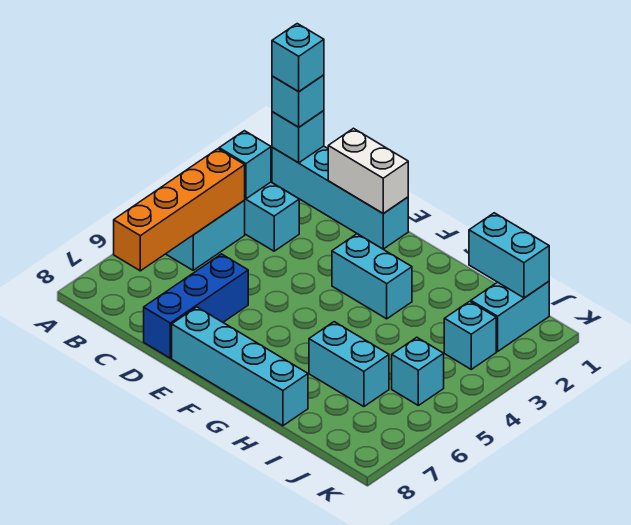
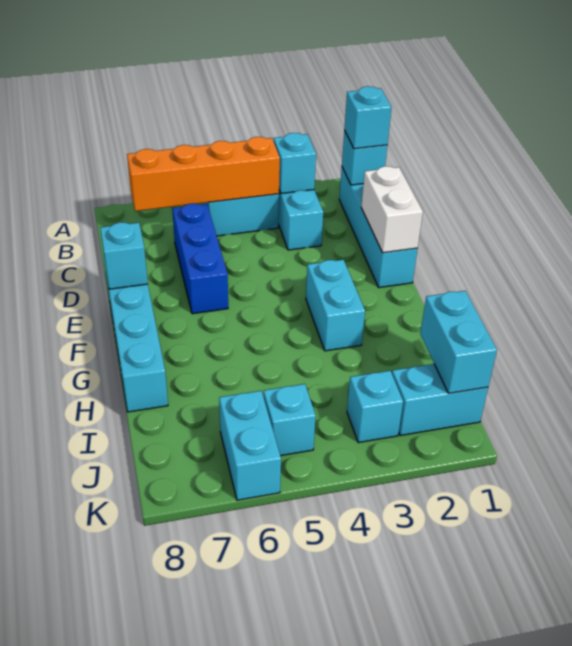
cyan brick B1 level 4 -> cyan brick E8 level 2
blue brick D6:D8 level 1 -> blue brick C6:E6 level 1
cyan brick H6:I6 level 1 -> cyan brick J6:K6 level 1

